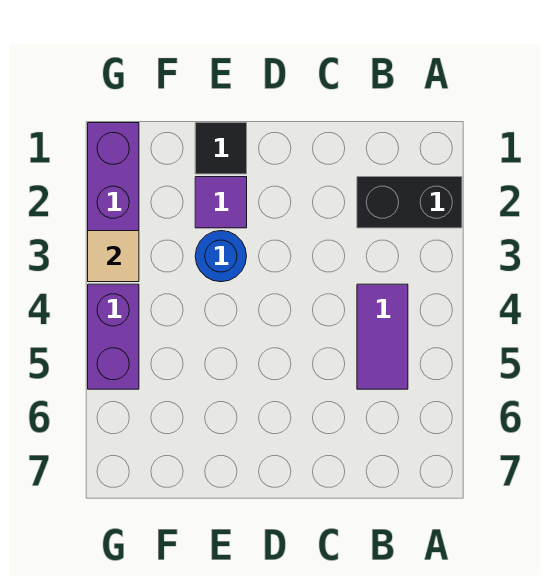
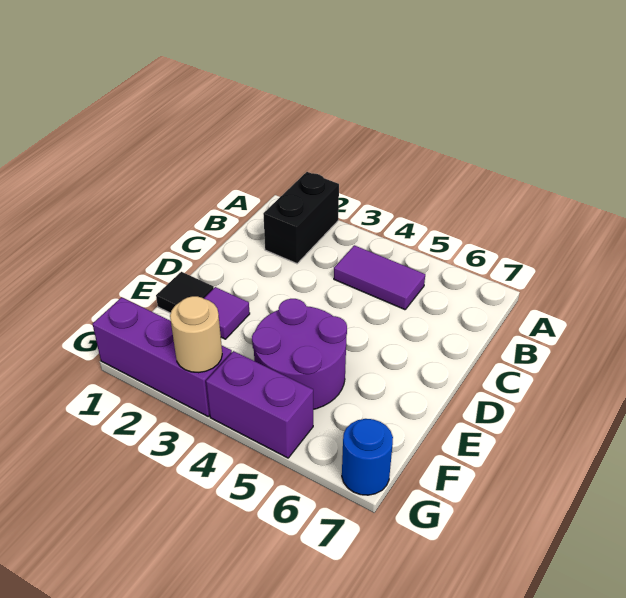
blue round brick E3 level 1 -> blue round brick G7 level 1
none -> purple round brick E4:F5 level 1
tan tile G3 level 2 -> tan round brick G3 level 2

